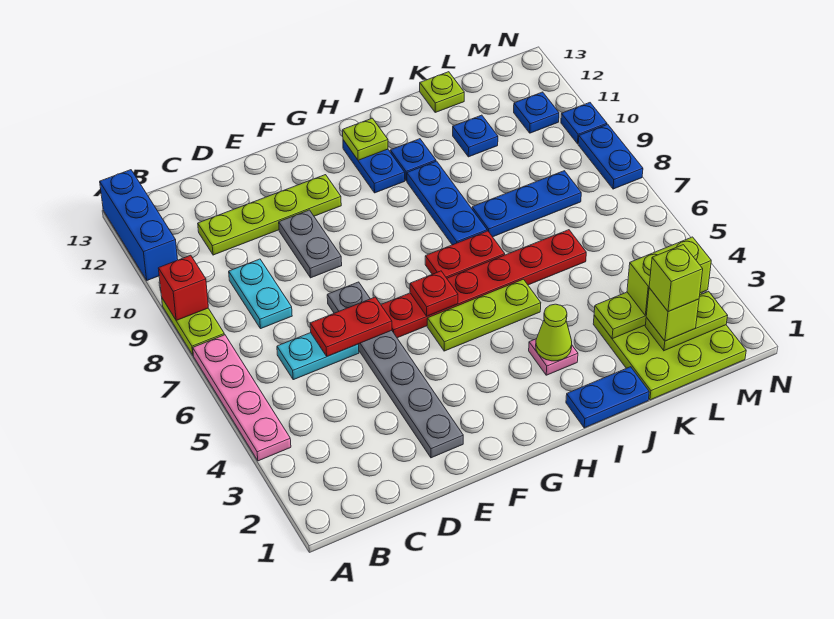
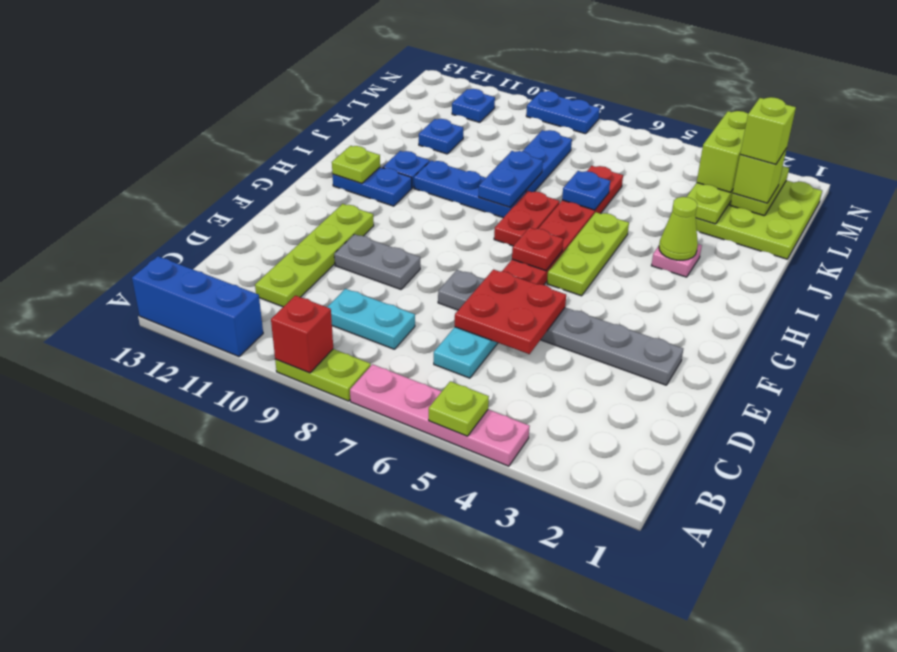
red plate D6:E6 level 2 -> red plate D5:E6 level 2
blue plate I1:J1 level 1 -> blue plate I8:J8 level 2
lime plate K13 level 1 -> lime plate A5 level 2
blue plate N10 level 1 -> blue plate J6 level 2

